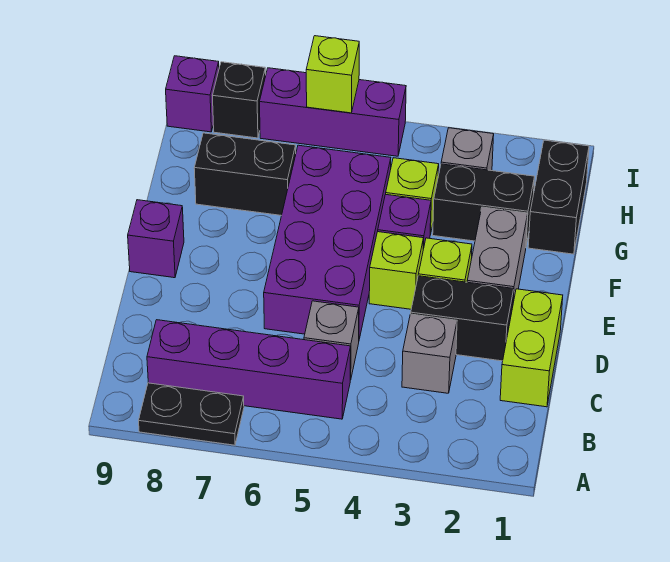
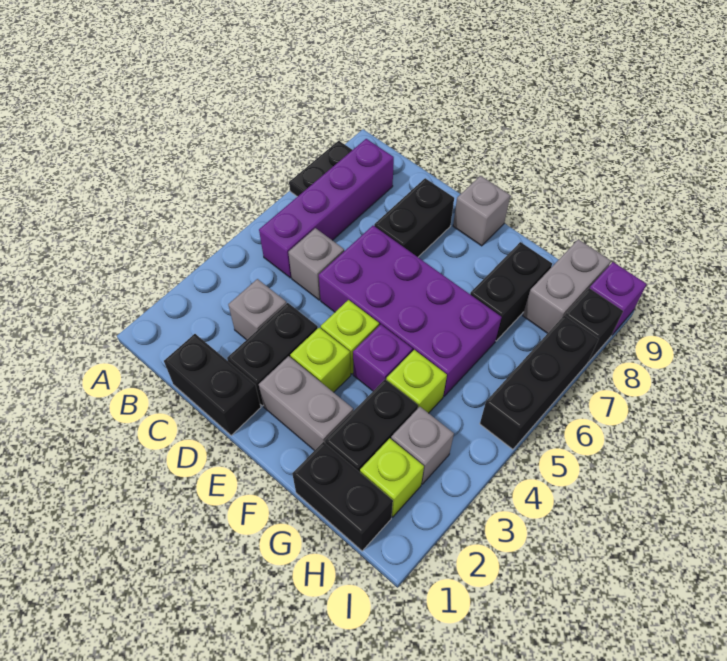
lime brick C1:D1 level 1 -> black brick C1:D1 level 1
none -> black brick D7:D8 level 1
purple brick E9 level 1 -> grey brick E9 level 1
none -> grey brick H8:H9 level 1
purple brick I5:I7 level 1 -> black brick I5:I7 level 1
lime brick I6 level 2 -> lime brick H2 level 1

